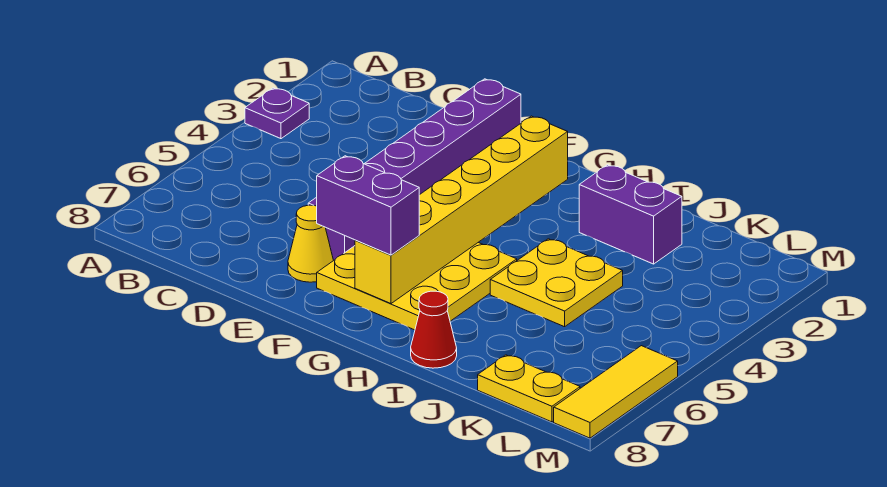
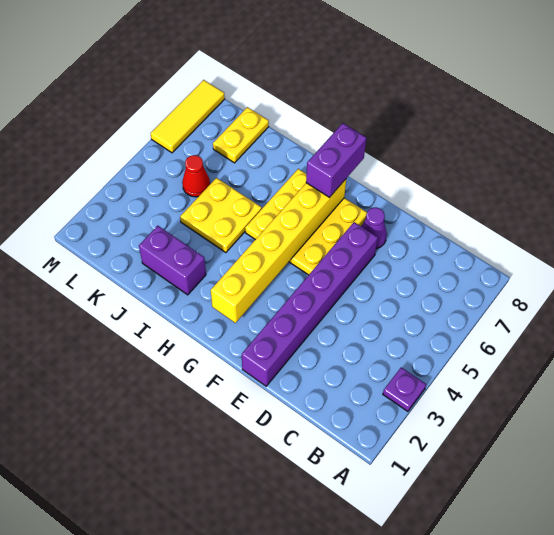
yellow cone E7 level 1 -> purple cone E7 level 1
purple brick F7:G7 level 3 -> purple brick G7:G8 level 3
red cone I8 level 1 -> red cone K5 level 1
yellow plate K8:L8 level 1 -> yellow plate K7:K8 level 1

